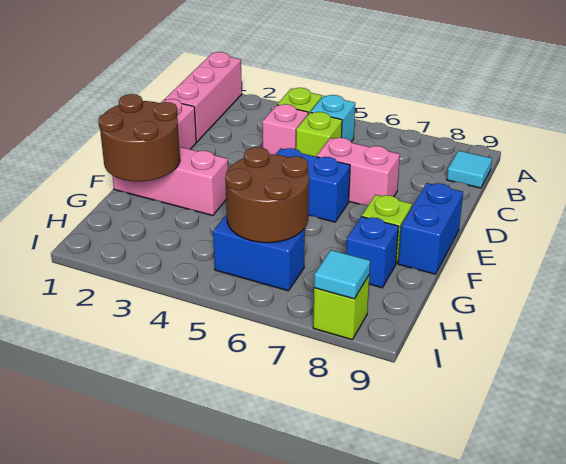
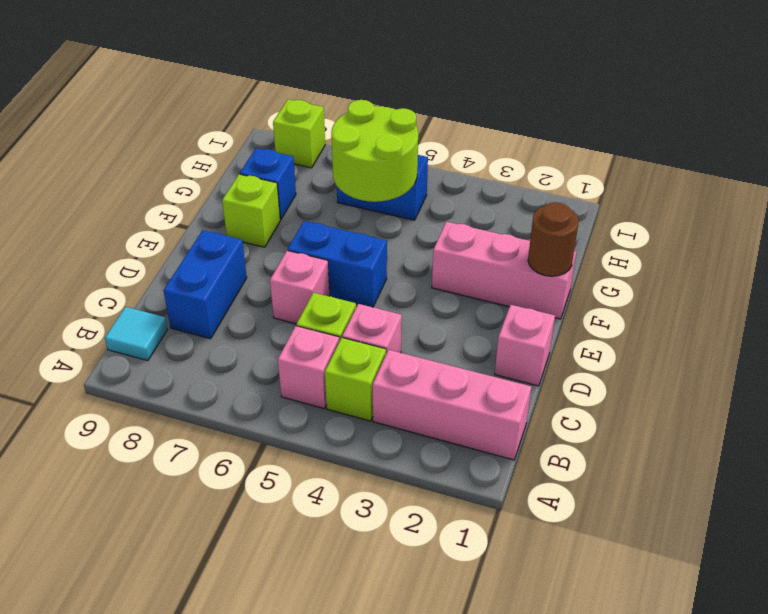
pink brick A1:C1 level 1 -> pink brick B1:B3 level 1
cyan brick B5 level 1 -> pink brick B5 level 1
pink brick D6:D7 level 1 -> pink brick D6 level 1
blue brick E9:F9 level 1 -> blue brick C8:D8 level 1
brown round brick F1:G2 level 2 -> brown round brick F1 level 2
brown round brick G5:H6 level 2 -> lime round brick G5:H6 level 2
cyan tile I8 level 2 -> none

